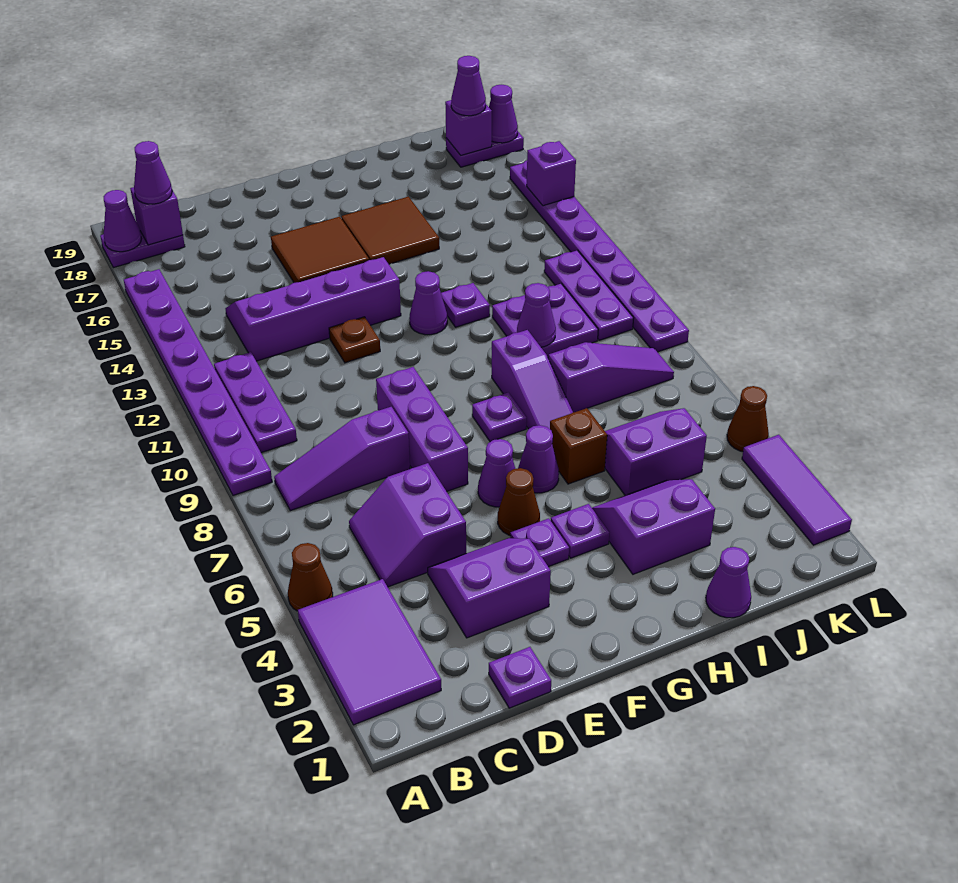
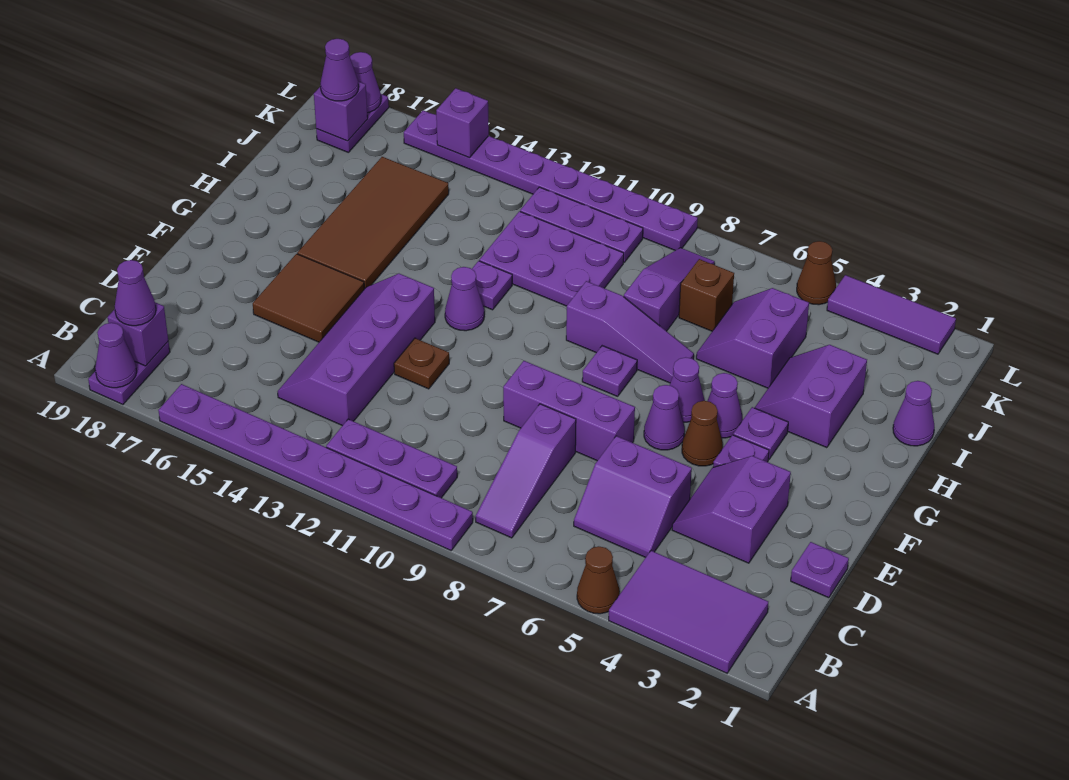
brown tile G15:H16 level 1 -> brown tile G15:J16 level 1
brown brick H6 level 1 -> brown brick J7 level 1
purple plate I10:J11 level 1 -> purple plate I10:J12 level 1
purple cone I10 level 2 -> purple cone G5 level 1

